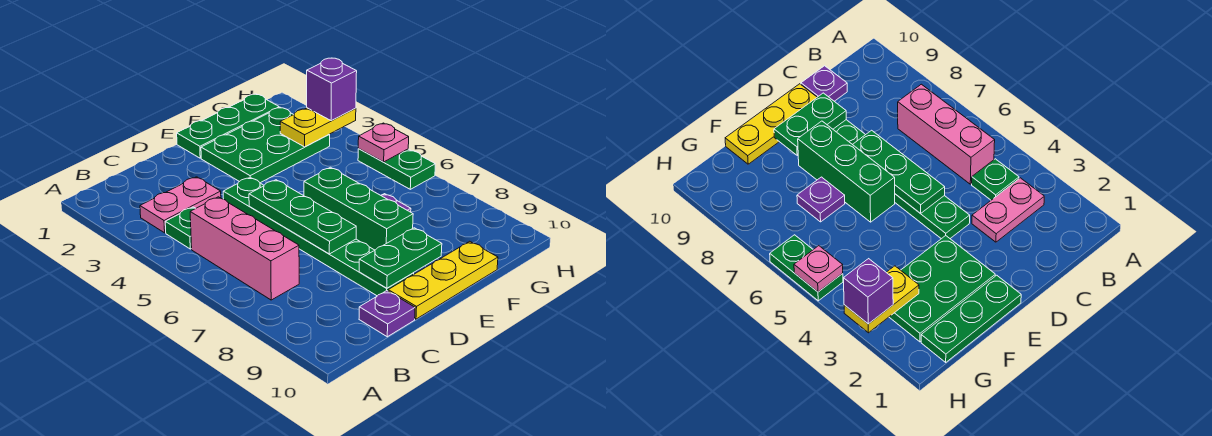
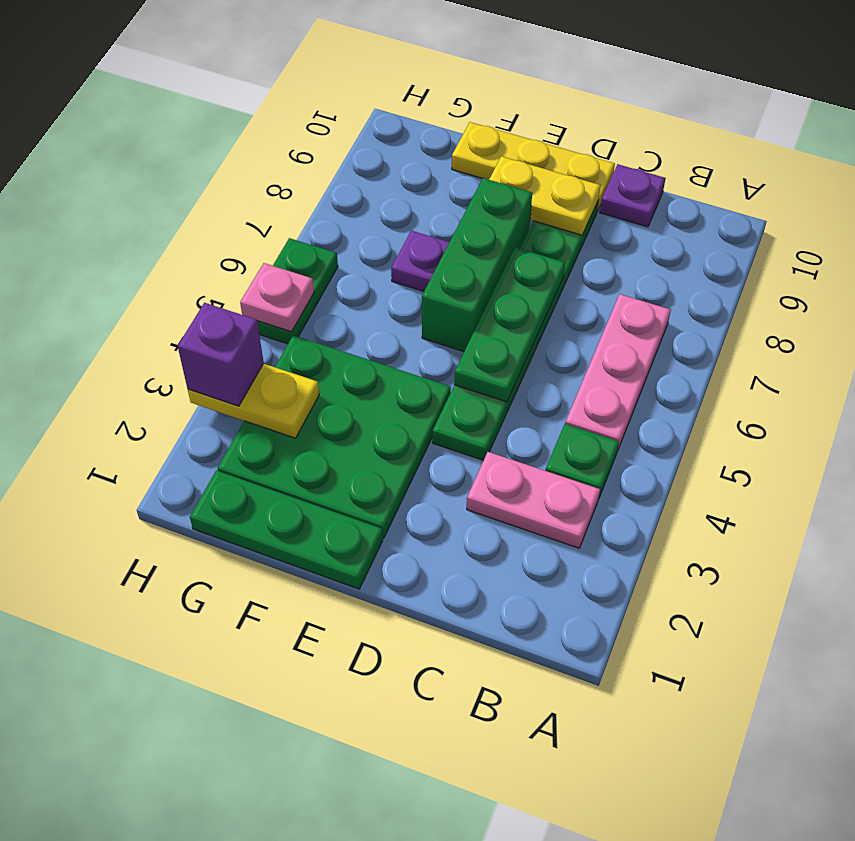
pink brick B5:B7 level 1 -> pink plate B5:B7 level 1
green plate D9:E9 level 2 -> yellow plate D9:E9 level 2
green plate E2:G3 level 1 -> green plate E2:G4 level 1

